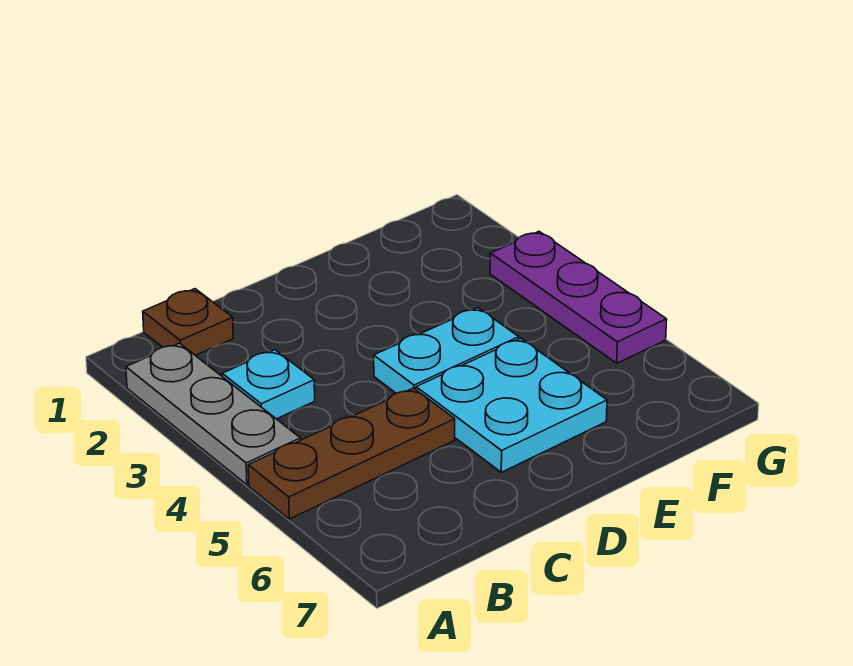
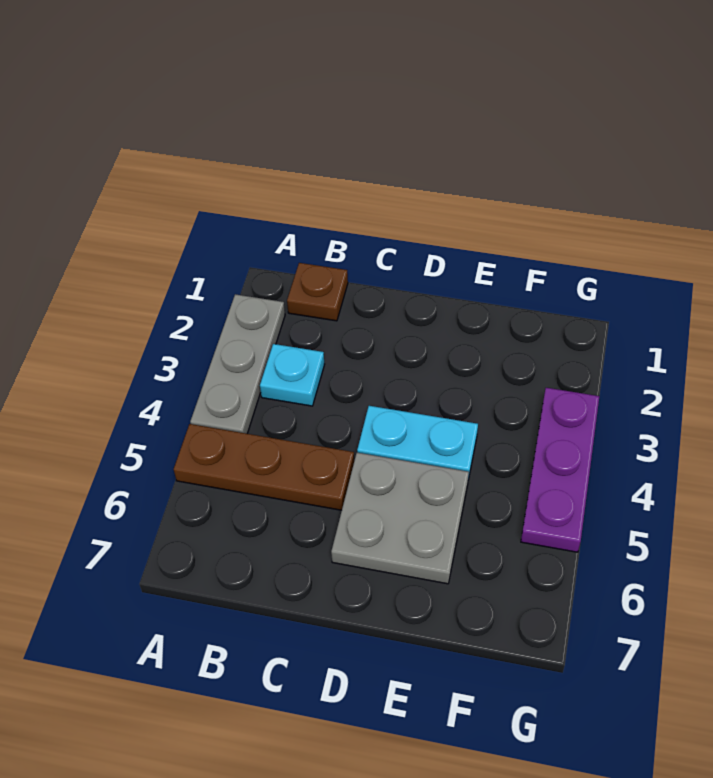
cyan plate D5:E6 level 1 -> grey plate D5:E6 level 1

